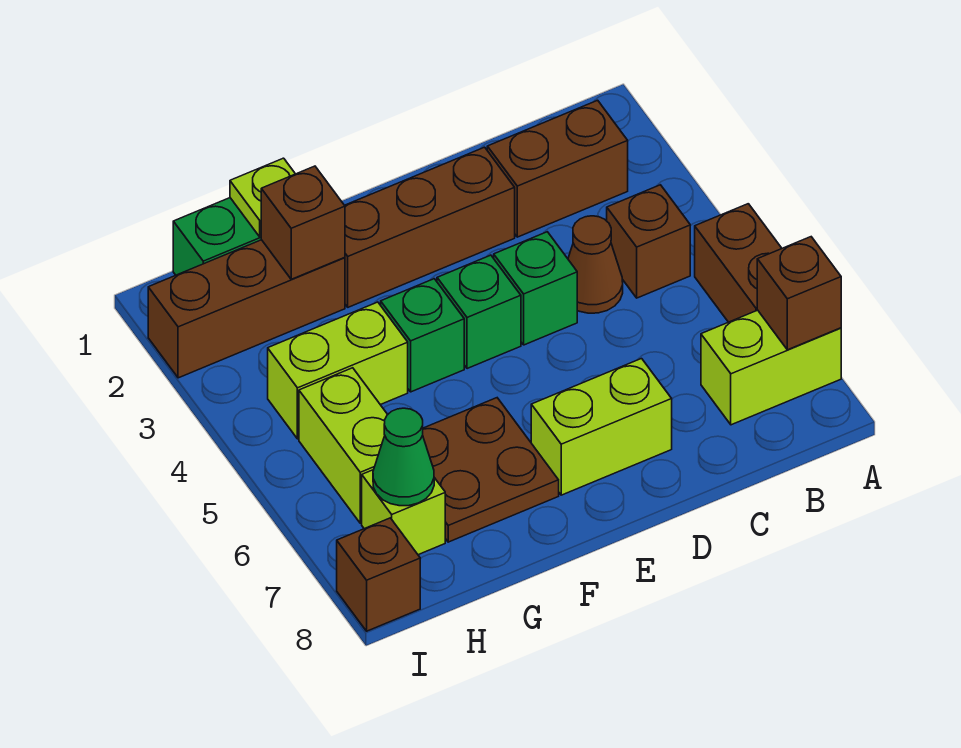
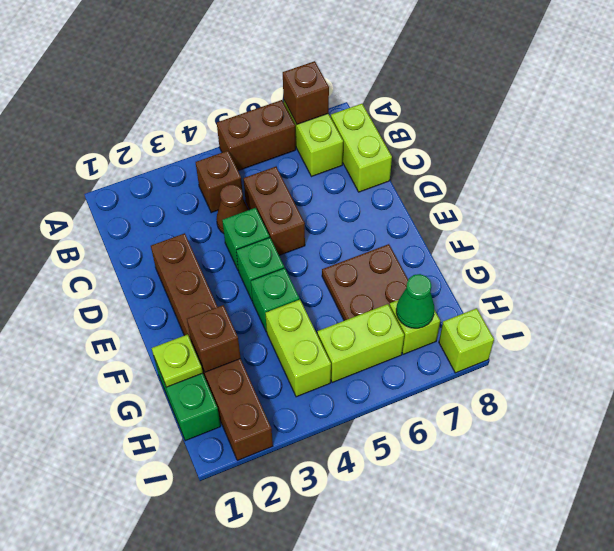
brown brick B2:C2 level 1 -> brown brick C5:D5 level 1
lime brick D7:E7 level 1 -> lime brick B8:C8 level 1
brown brick I8 level 1 -> lime brick I8 level 1

